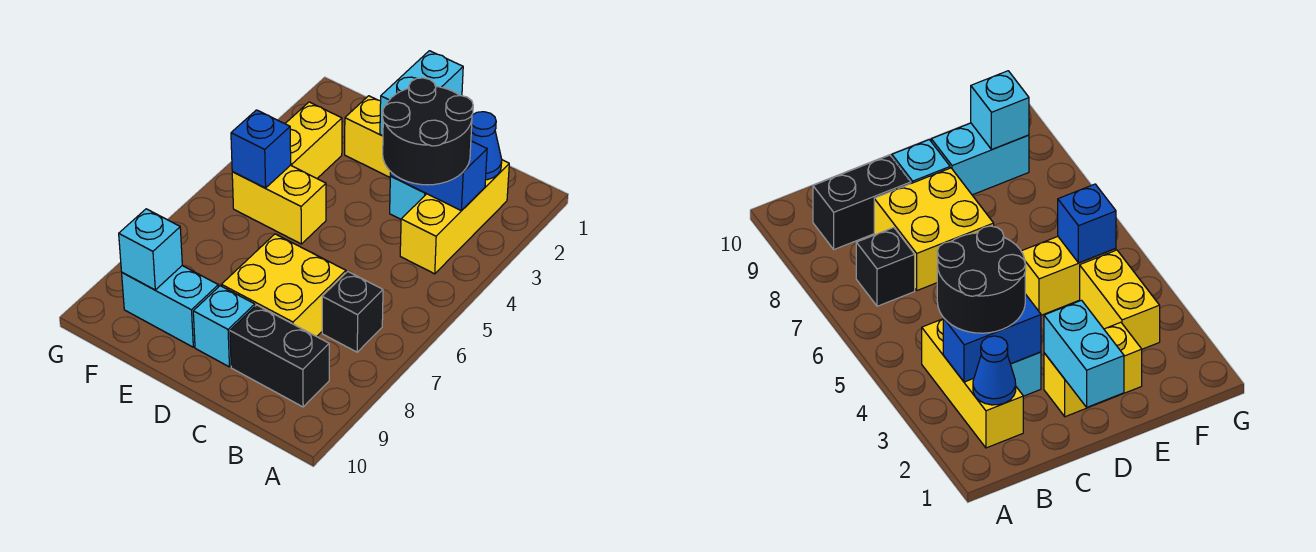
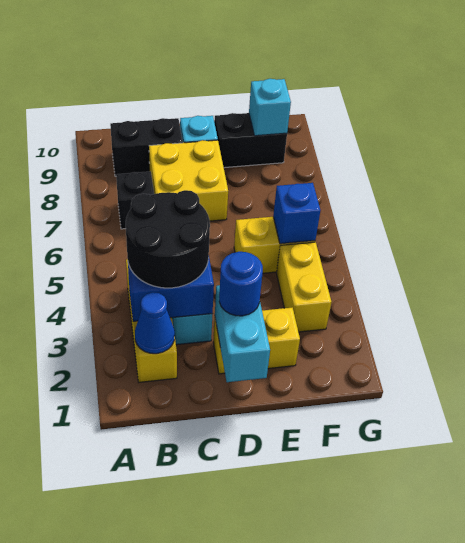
none -> blue round brick D2 level 3
cyan brick E9:F9 level 1 -> black brick E9:F9 level 1

